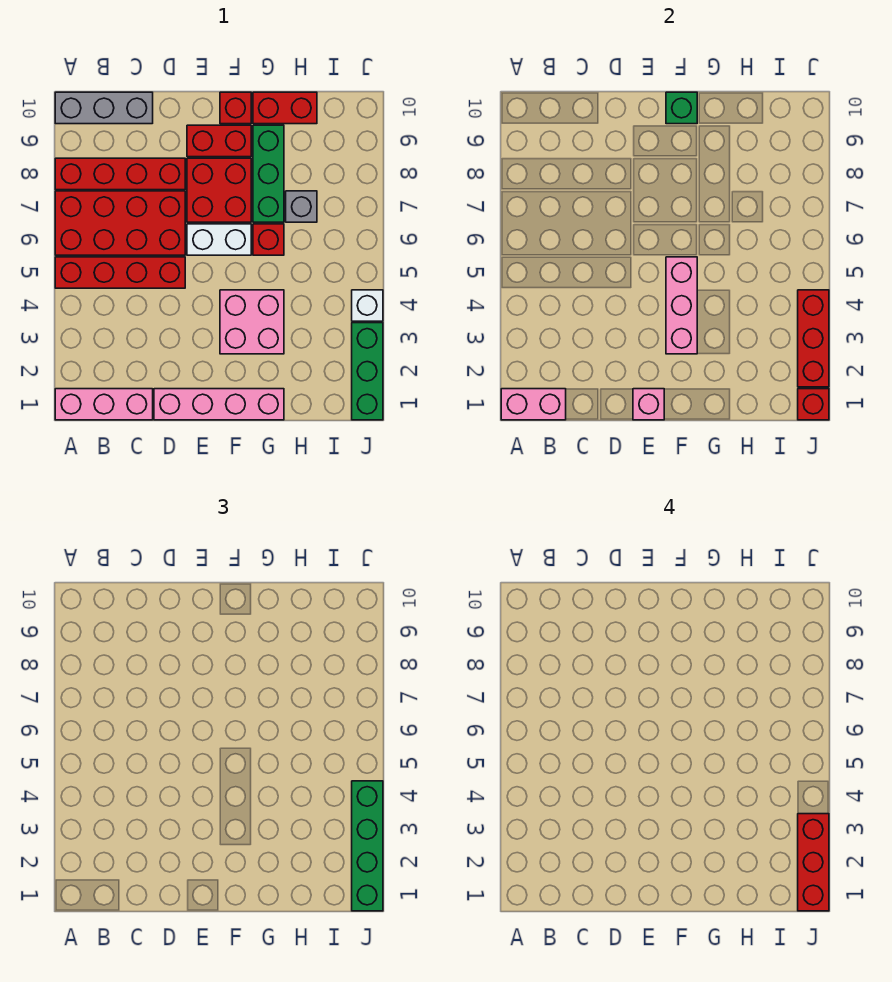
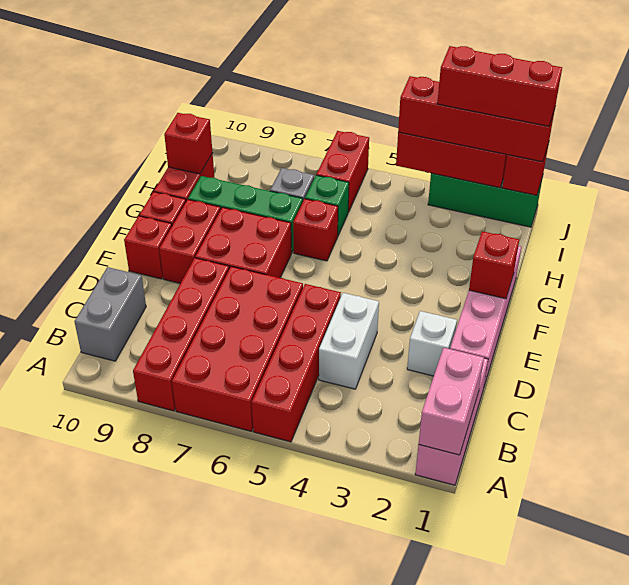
grey brick A10:C10 level 1 -> grey brick B10:C10 level 1
pink brick E1 level 2 -> none
white brick E6:F6 level 1 -> white brick C4:D4 level 1
none -> red brick E10 level 1
none -> red brick F1 level 2
pink brick F3:G4 level 1 -> none
pink brick F3:F5 level 2 -> none
green brick F10 level 2 -> green brick H6 level 1
none -> red brick H10 level 2
none -> red brick I6:J6 level 1
green brick J1:J4 level 3 -> red brick J1:J4 level 3
white brick J4 level 1 -> white brick D2 level 1

